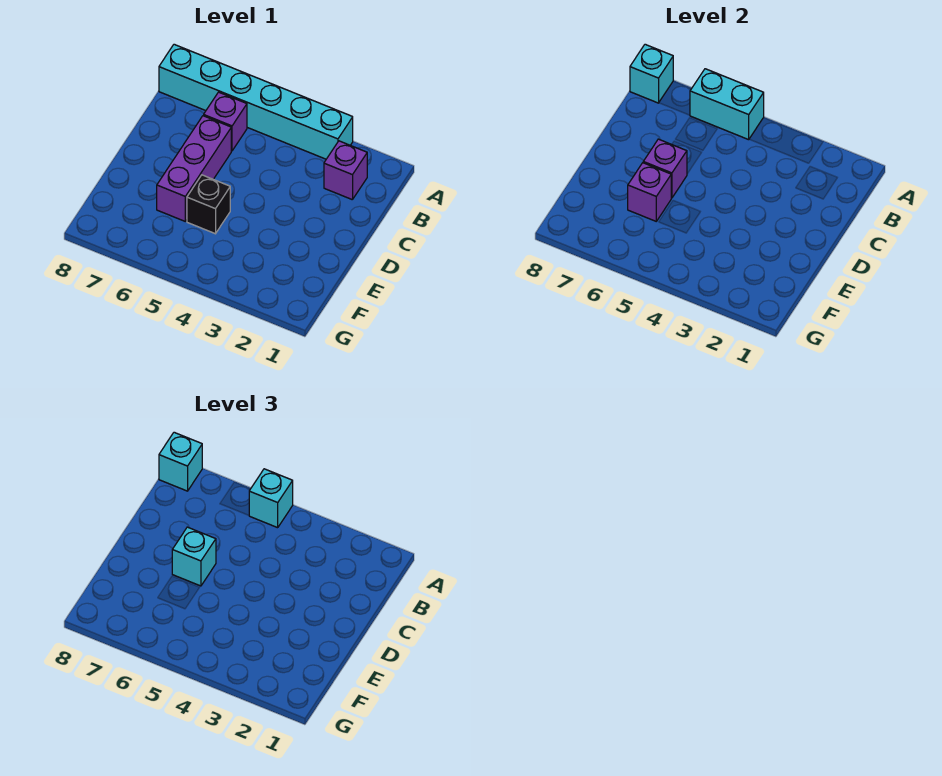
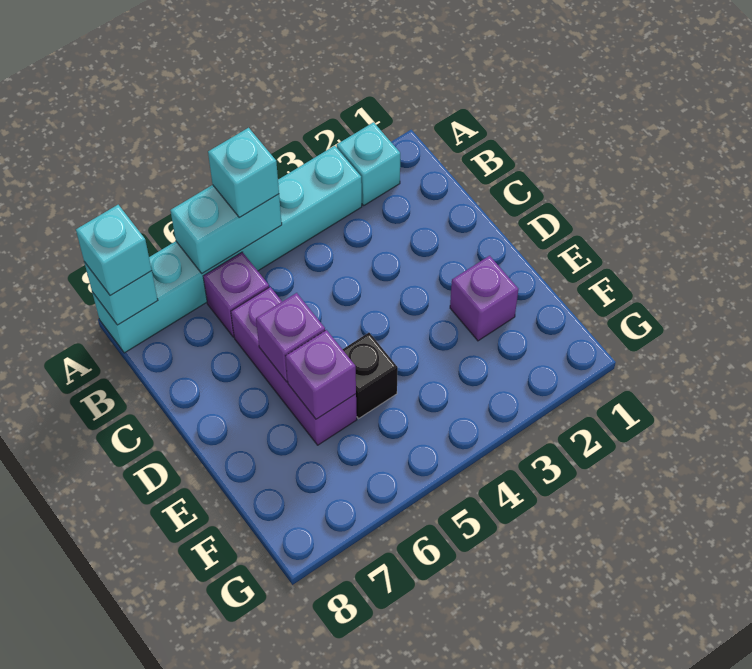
purple brick B2 level 1 -> purple brick E2 level 1
cyan brick D6 level 3 -> cyan brick A2 level 1

